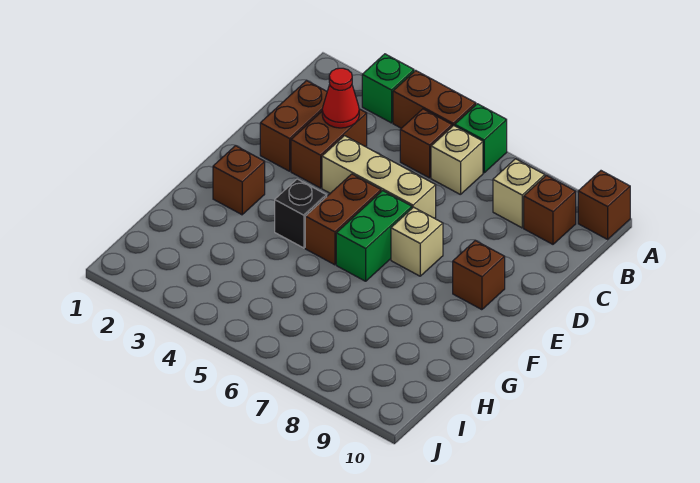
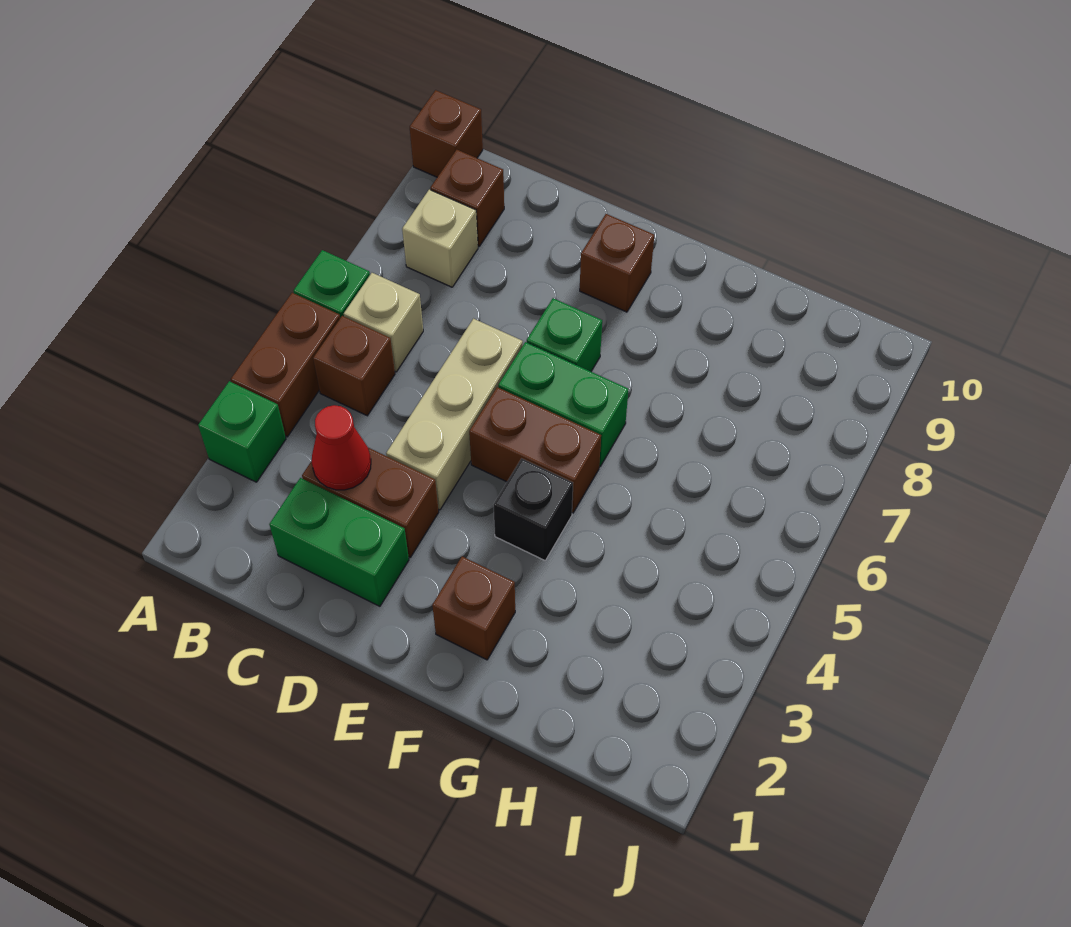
brown brick C2:D2 level 1 -> green brick C2:D2 level 1
tan brick E7 level 1 -> green brick E7 level 1

